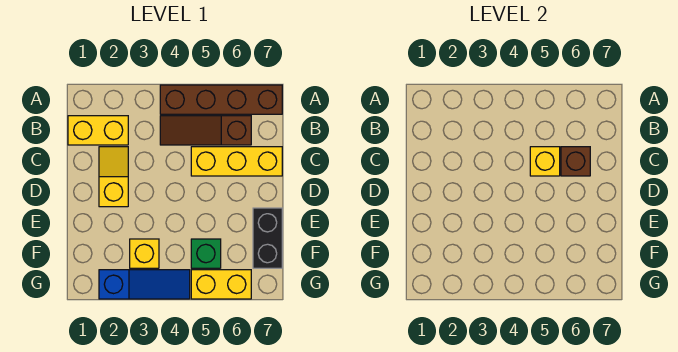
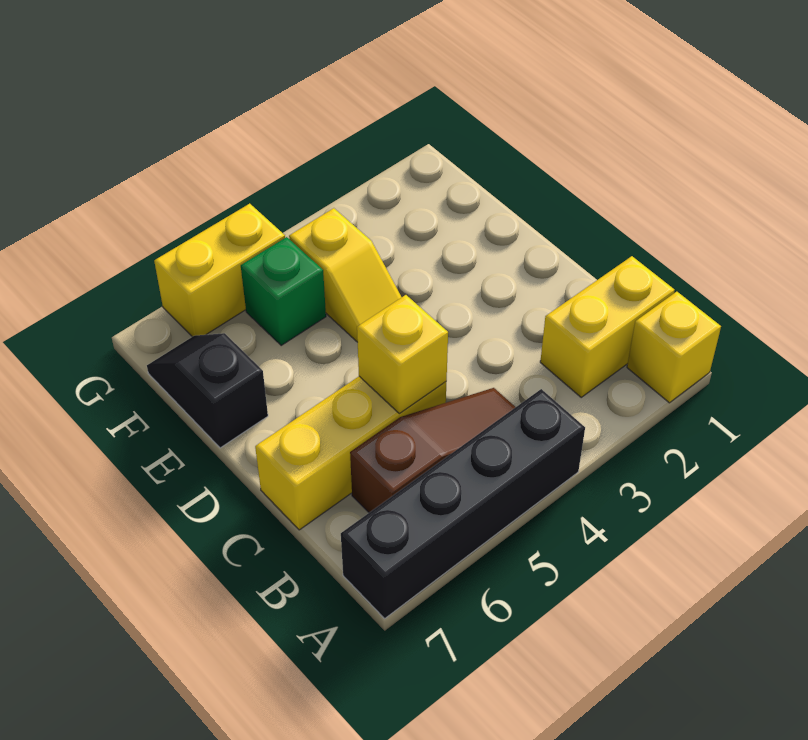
brown brick A4:A7 level 1 -> black brick A4:A7 level 1
yellow slope C2:D2 level 1 top D -> yellow slope E4:F4 level 1 top F
brown brick C6 level 2 -> none
black brick E7:F7 level 1 -> black slope E7:F7 level 1 top E
yellow brick F3 level 1 -> yellow brick A1 level 1
blue slope G2:G4 level 1 top 2 -> none

